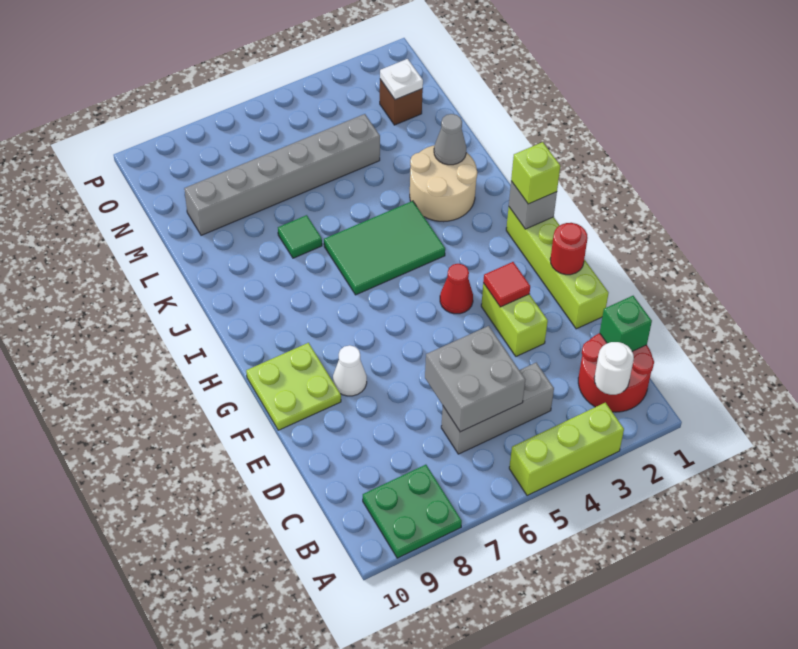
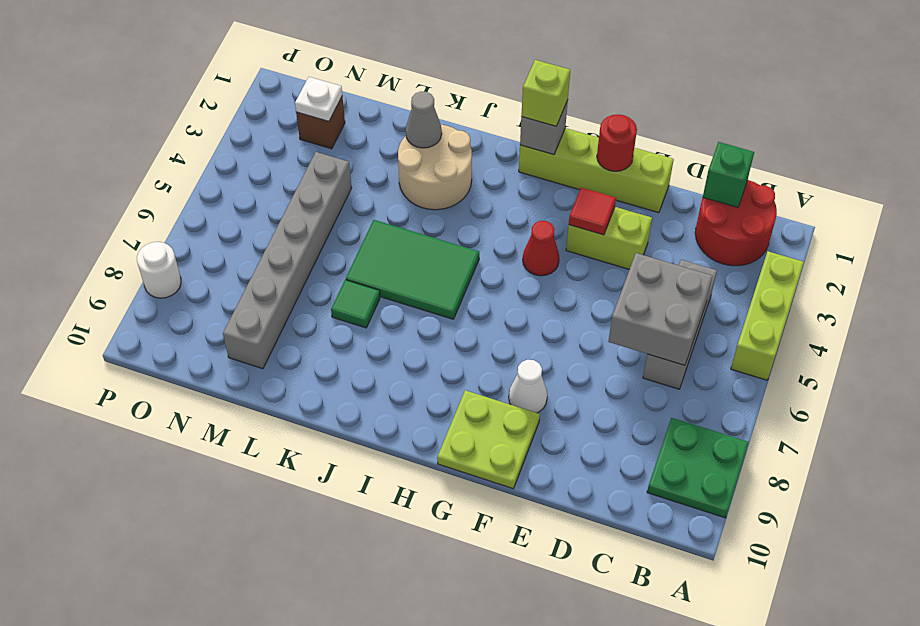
white round brick B2 level 2 -> white round brick P8 level 1
green tile I4:J6 level 1 -> green tile I5:K6 level 1

